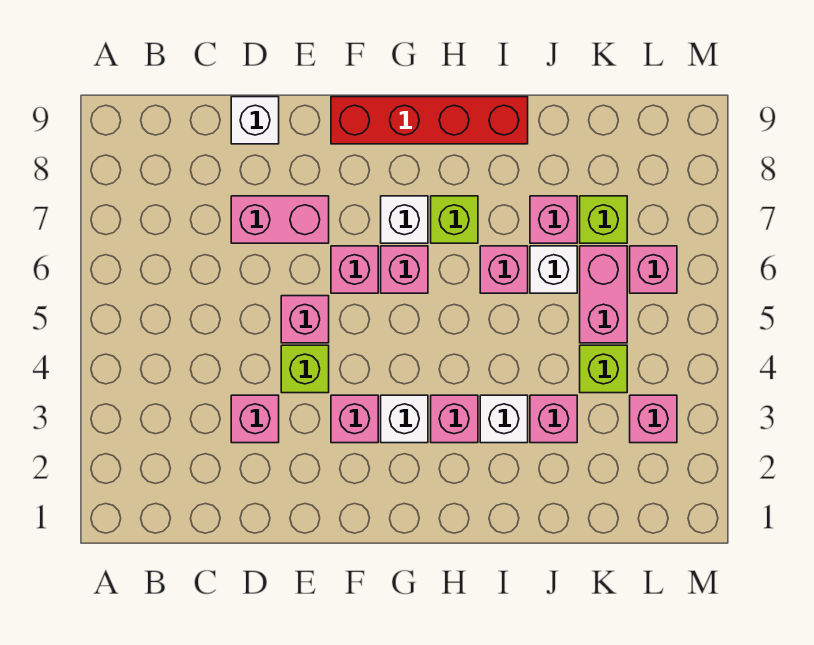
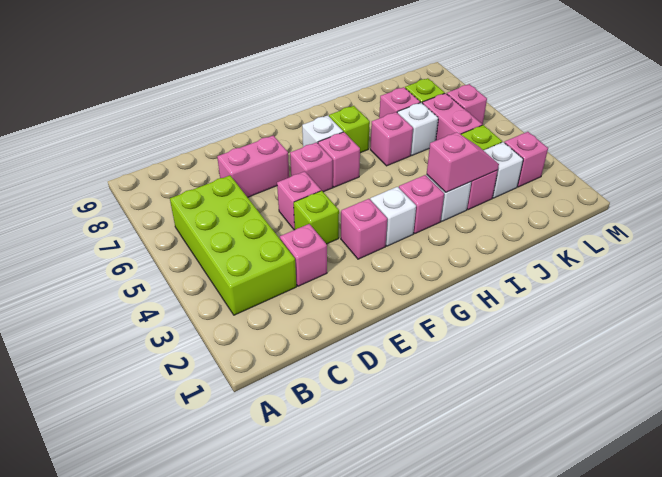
none -> lime brick B3:C6 level 1
white brick D9 level 1 -> white brick K3 level 1
red brick F9:I9 level 1 -> none
none -> pink slope I3:J3 level 2 top I

